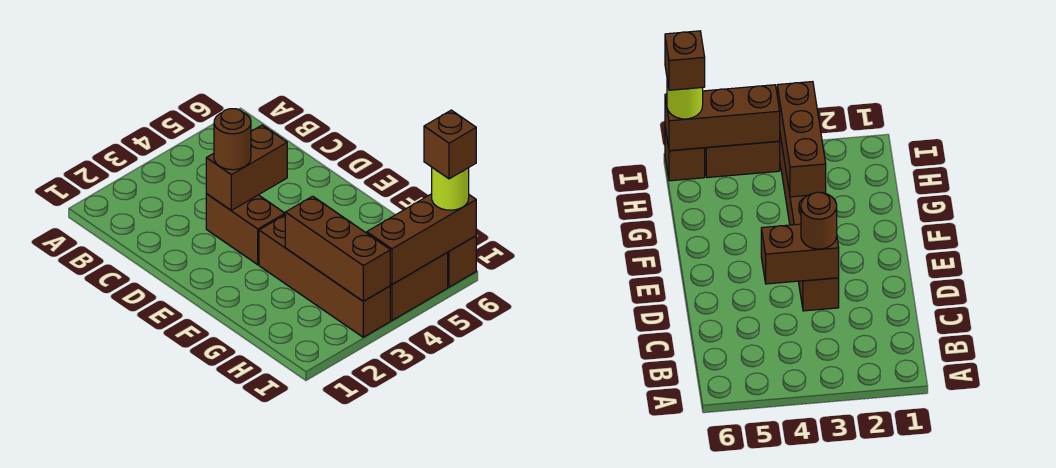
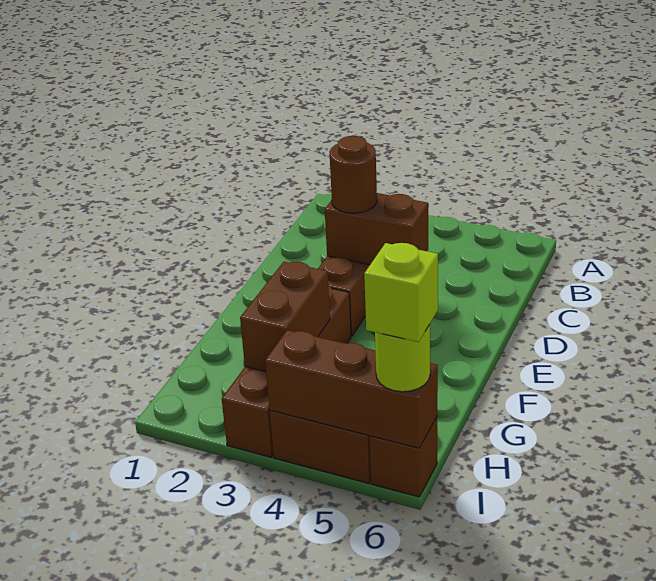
brown brick G3:I3 level 2 -> brown brick G3:H3 level 2
brown brick I6 level 4 -> lime brick I6 level 4

